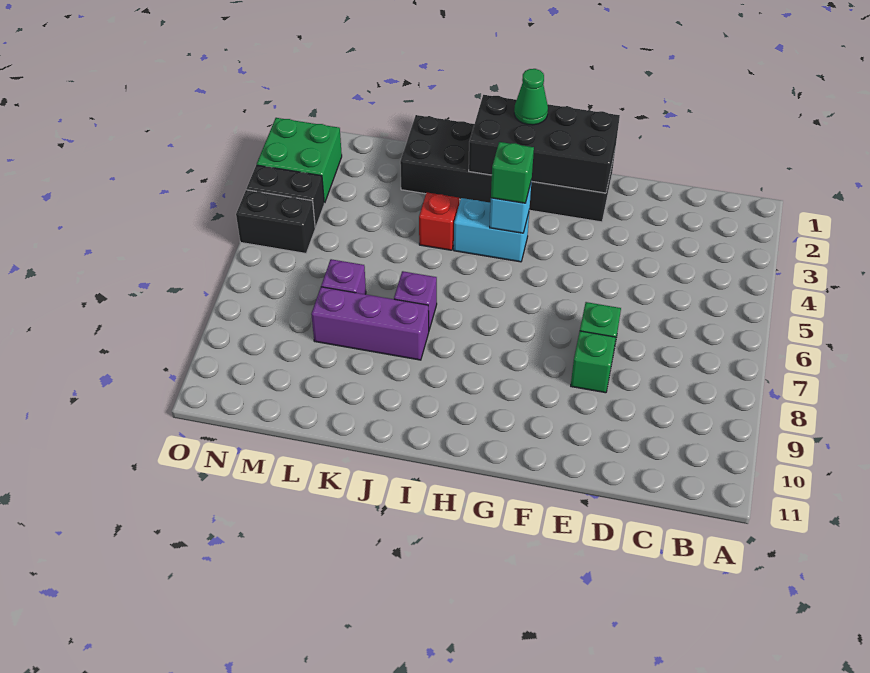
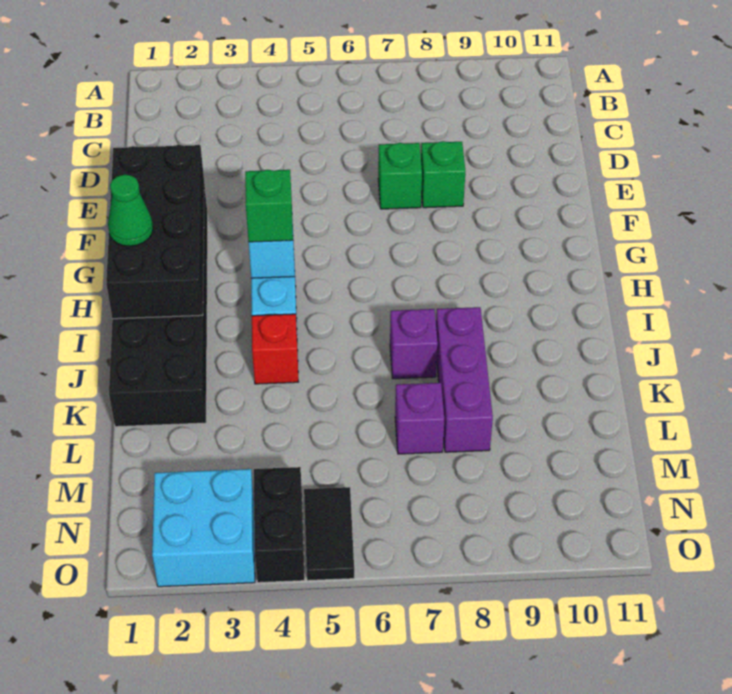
green brick N2:O3 level 1 -> cyan brick N2:O3 level 1
black brick N5:O5 level 1 -> black tile N5:O5 level 1

